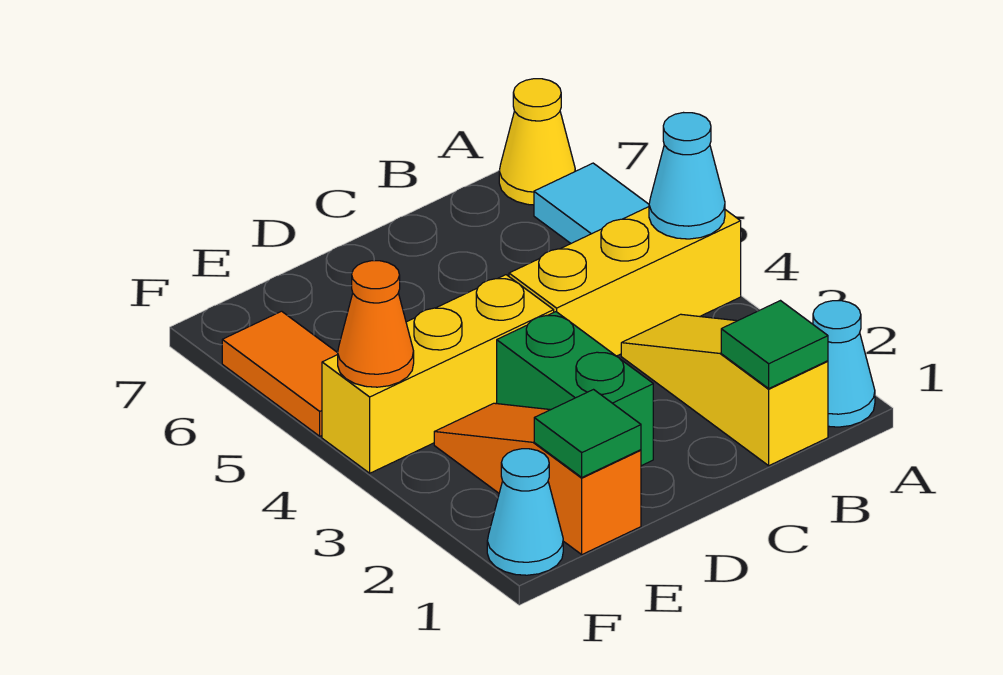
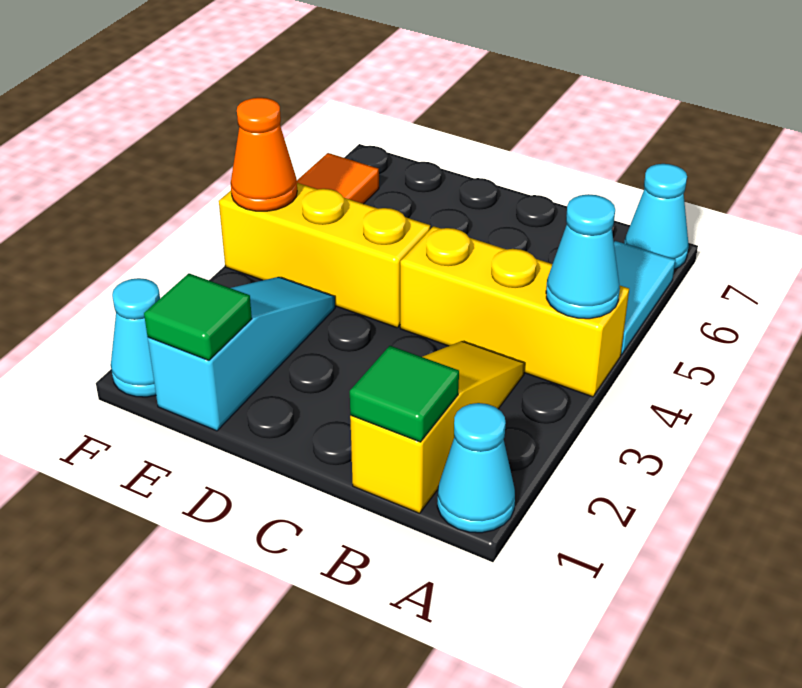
yellow cone A7 level 1 -> cyan cone A7 level 1
green brick D2:D3 level 1 -> none
orange slope E1:E3 level 1 top 1 -> cyan slope E1:E3 level 1 top 1

